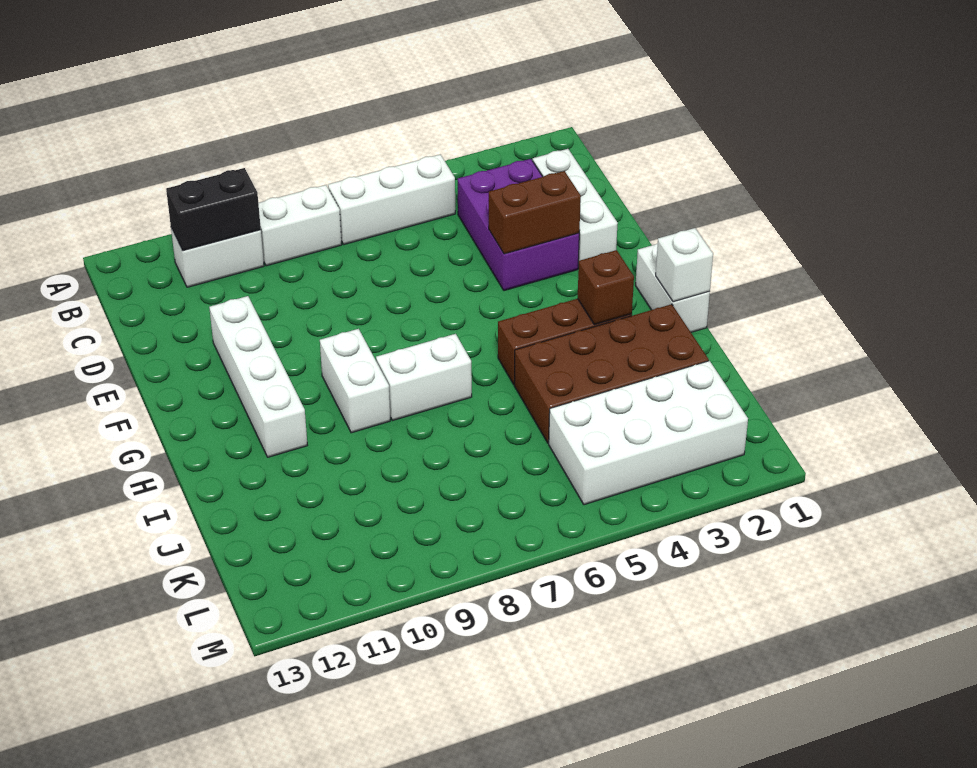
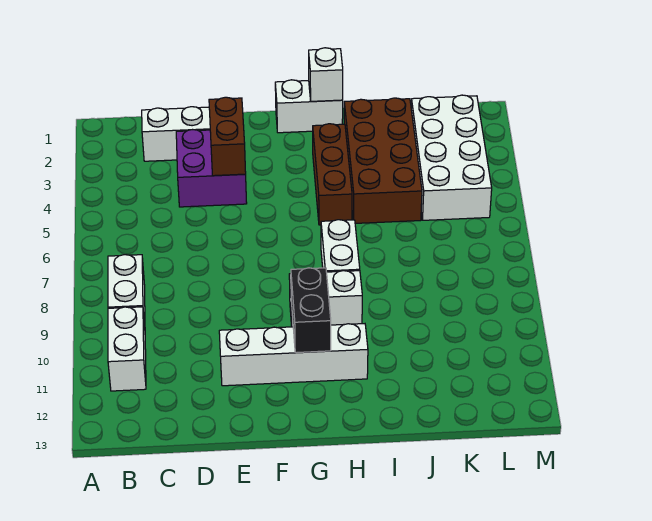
white brick B5:B7 level 1 -> none
black brick B10:B11 level 2 -> black brick G10:G11 level 2
purple brick C3:E4 level 1 -> purple brick D3:E4 level 1
brown brick H3 level 2 -> none

